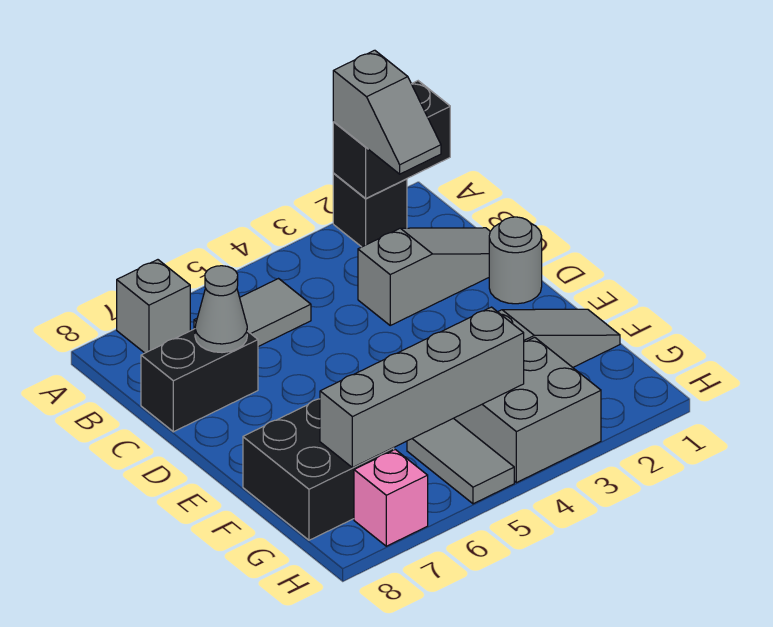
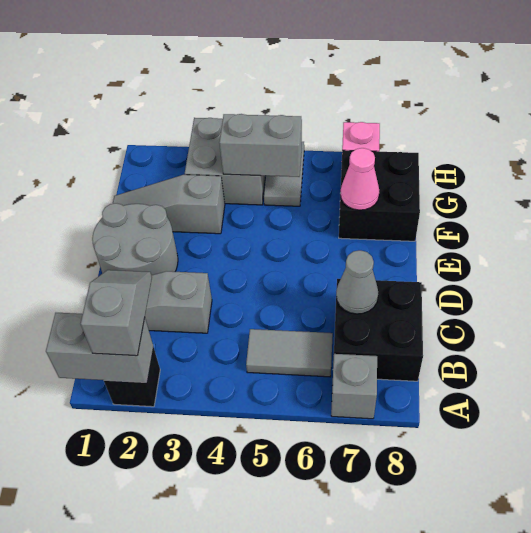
black brick A1:A2 level 2 -> grey brick A1:A2 level 2
black brick C7:C8 level 1 -> black brick B7:C8 level 1
grey round brick D1 level 1 -> grey round brick D1:E2 level 1
none -> pink cone F7 level 2
grey brick G4:G7 level 2 -> grey brick G4:G5 level 2

